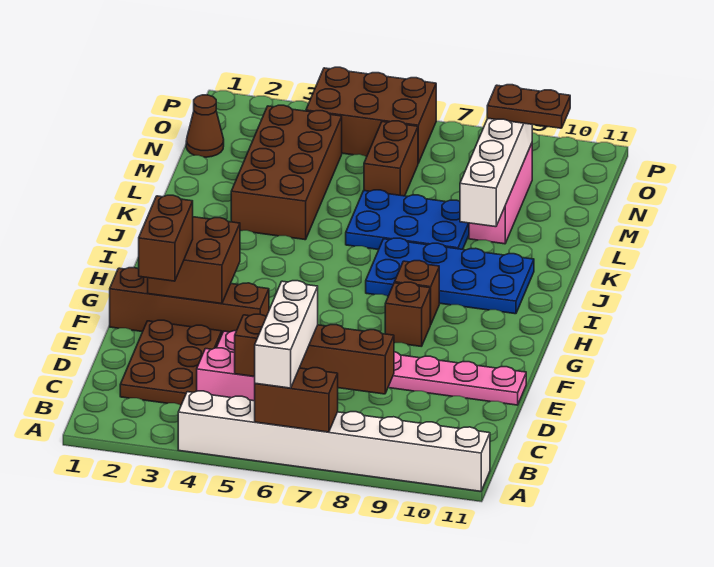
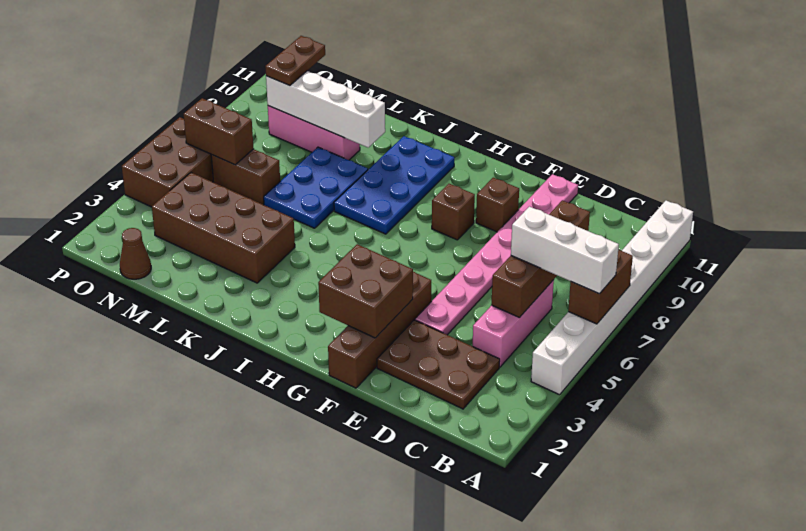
brown brick E2:F2 level 3 -> brown brick N6:O6 level 2
brown brick H8 level 1 -> brown brick F9 level 1

